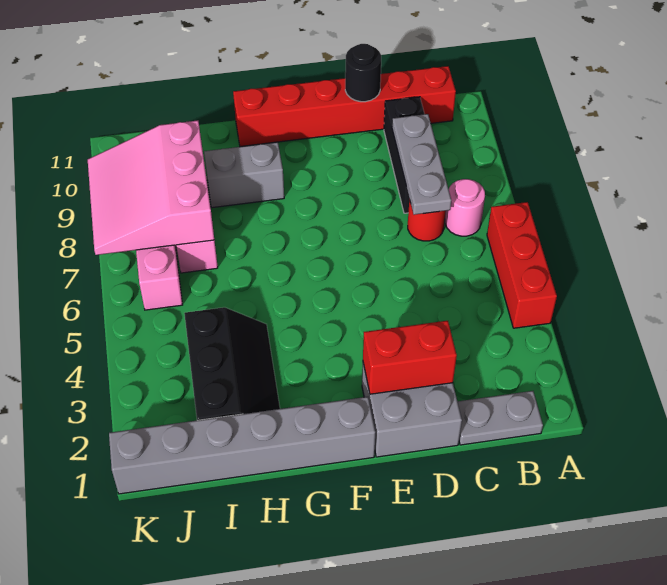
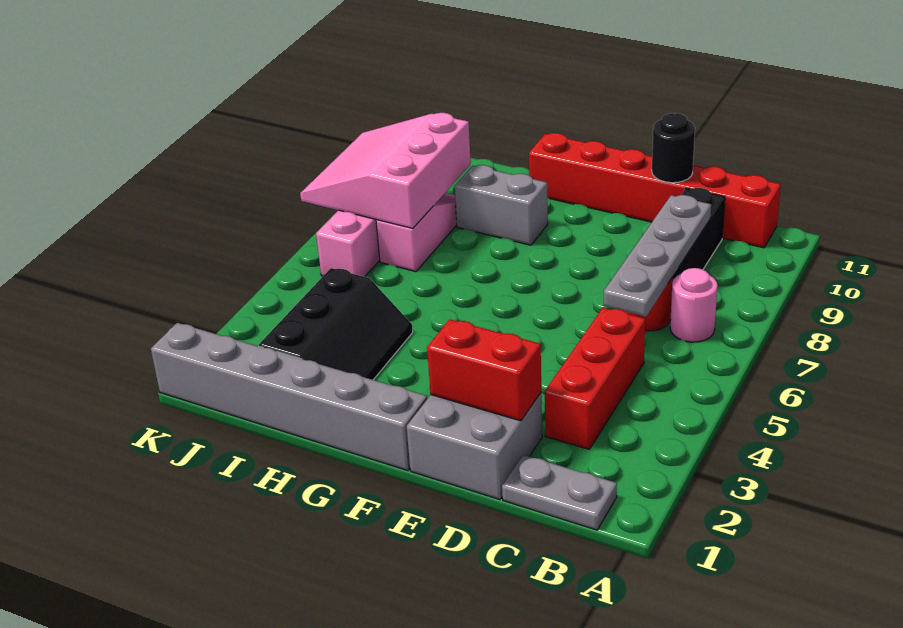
red brick A4:A6 level 1 -> red brick C3:C5 level 1
grey plate C7:C9 level 2 -> grey plate C6:C9 level 2

